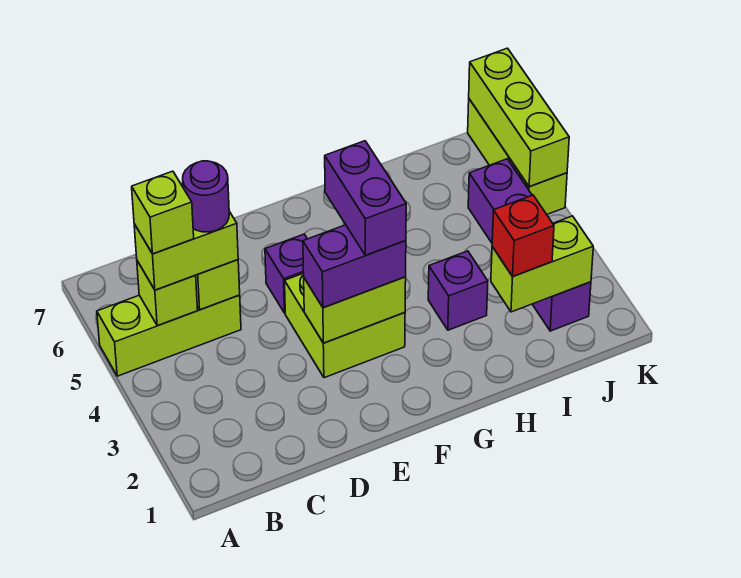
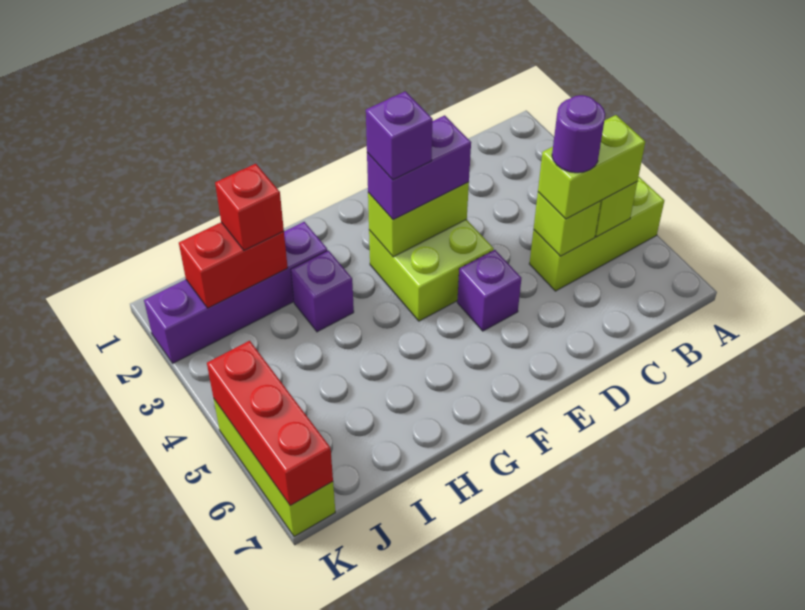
lime brick B5 level 4 -> none
purple brick F3:F4 level 4 -> purple brick F3 level 4
lime brick I2:J2 level 2 -> red brick I2:J2 level 2
purple brick J2:J5 level 1 -> purple brick H2:K2 level 1
lime brick K5:K7 level 2 -> red brick K5:K7 level 2

